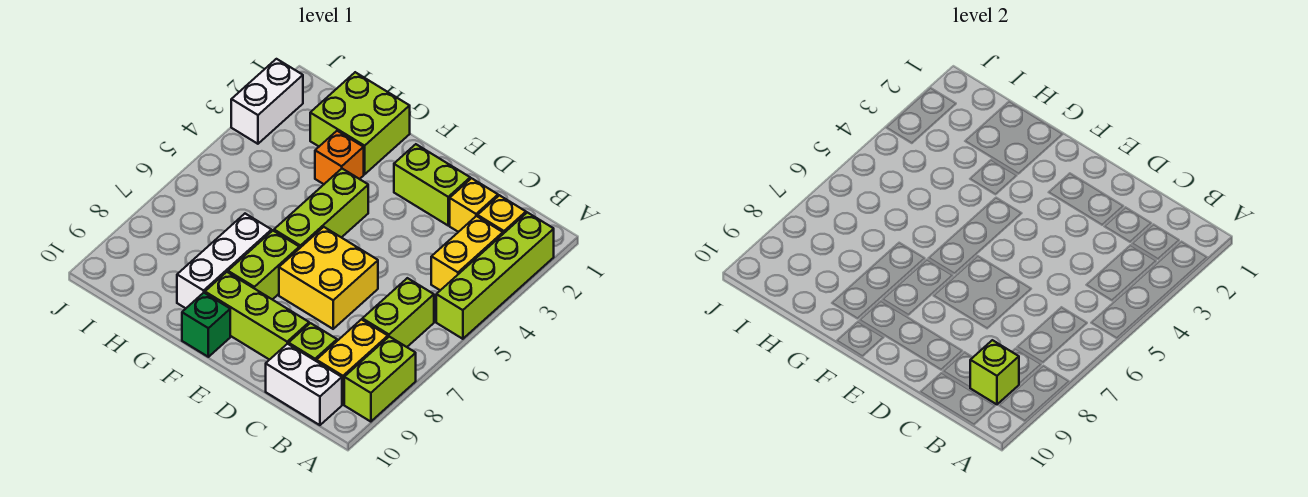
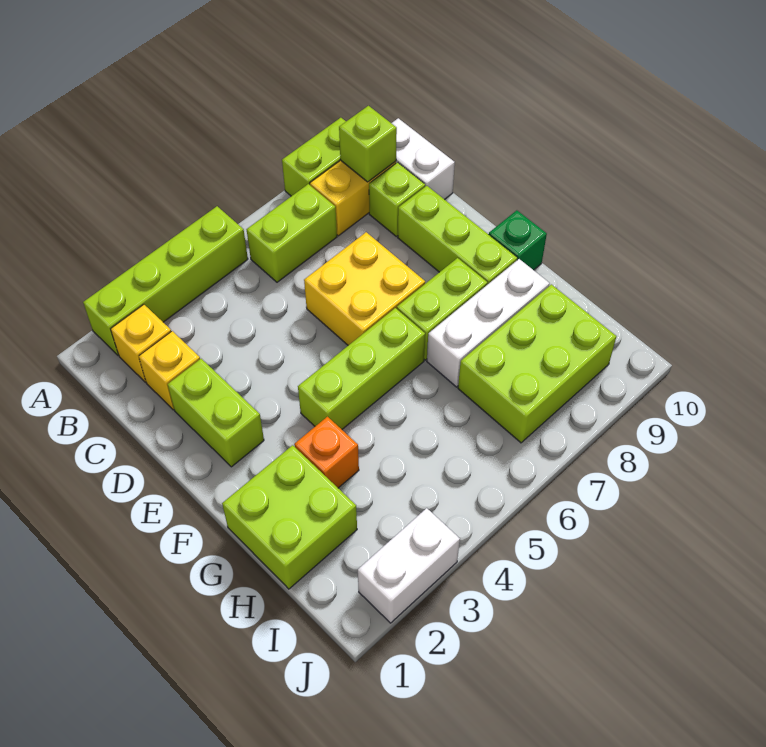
yellow brick B3:B4 level 1 -> none
none -> lime brick H7:I9 level 1

